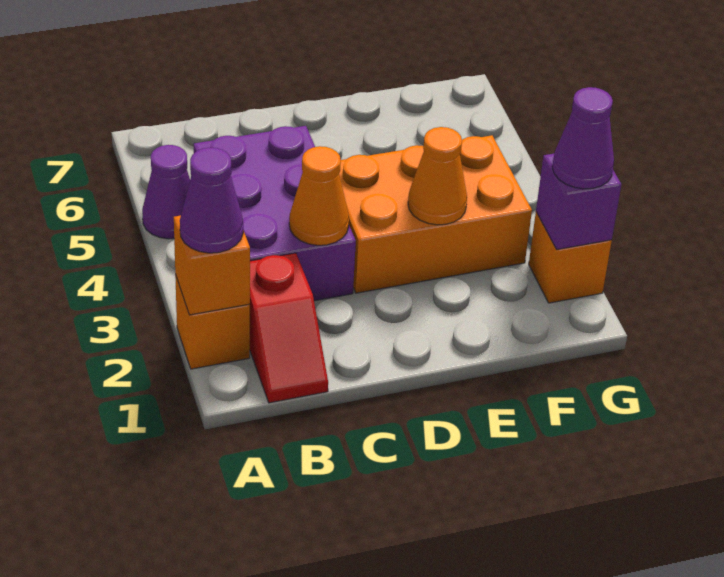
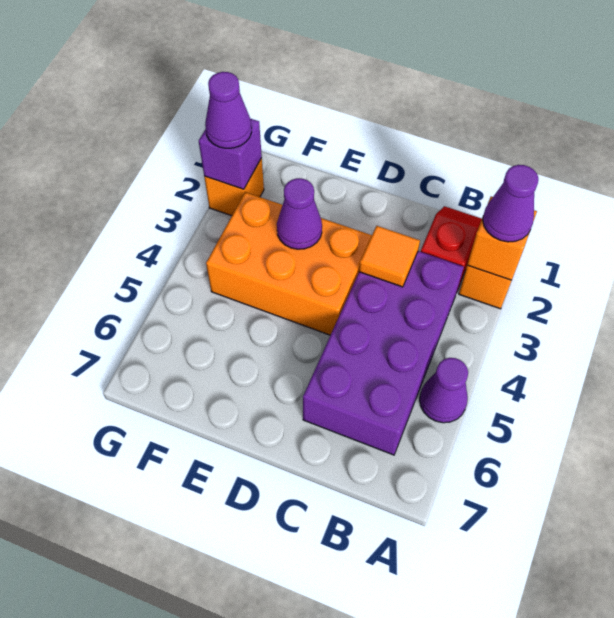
purple brick B3:C5 level 1 -> purple brick B3:C6 level 1
orange cone C3 level 2 -> orange tile C3 level 2
orange cone E3 level 2 -> purple cone E3 level 2

